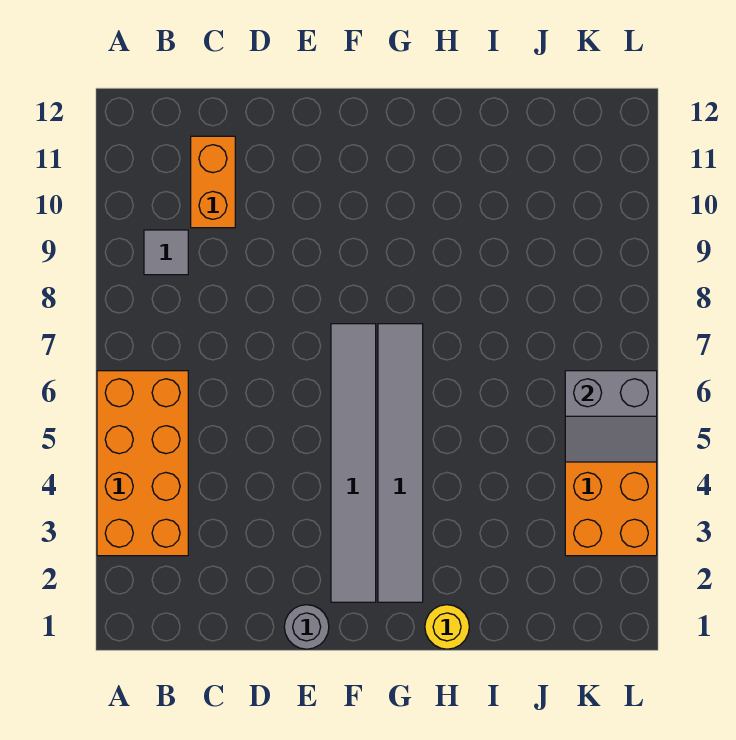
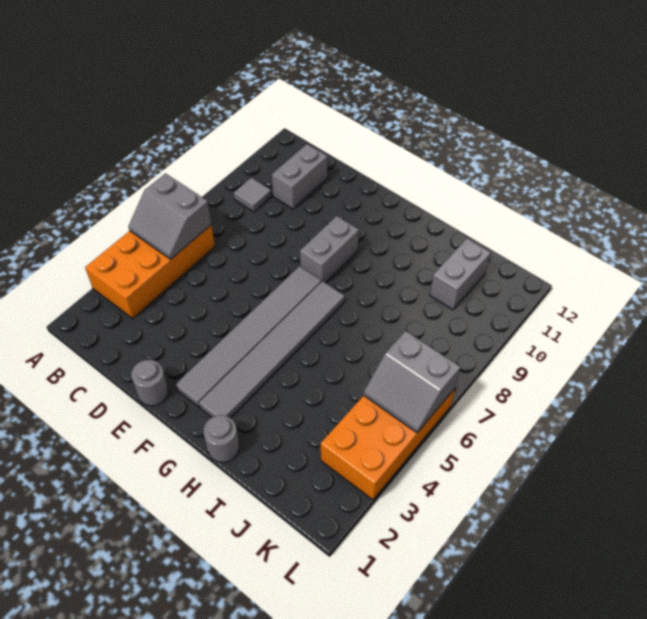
none -> grey slope A5:B6 level 2 top 6
orange brick C10:C11 level 1 -> grey brick C10:C11 level 1
none -> grey brick F8:F9 level 1
yellow round brick H1 level 1 -> grey round brick H1 level 1
none -> grey brick J10:J11 level 1

